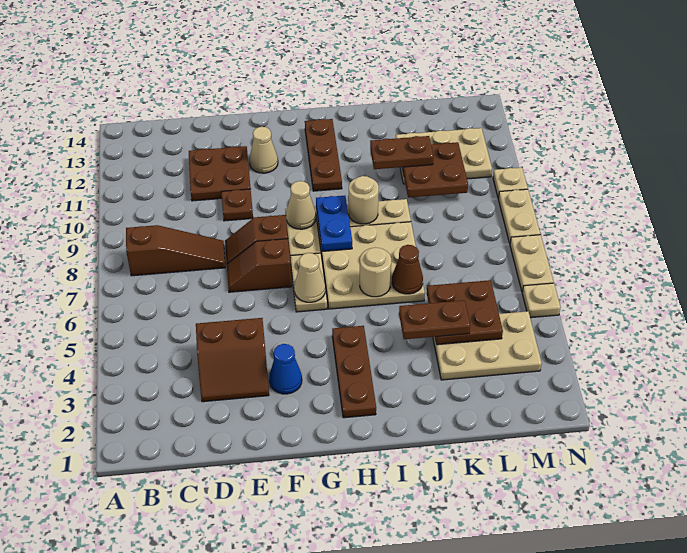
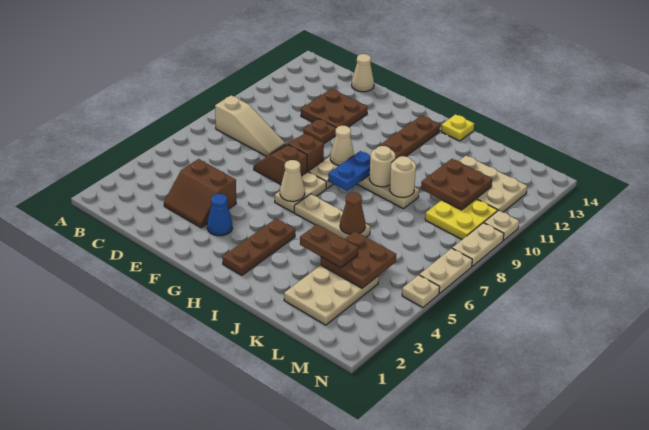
brown slope B8:D8 level 1 top B -> tan slope B8:D8 level 1 top B
tan cone F12 level 1 -> tan cone D14 level 1
tan plate H6:J8 level 1 -> tan plate H6:J6 level 1
tan round brick I6 level 2 -> tan round brick J9 level 2
none -> yellow plate I14 level 1
brown plate J11:K11 level 3 -> none
tan plate K3:M4 level 1 -> tan plate K2:L4 level 1
none -> yellow plate L9:M10 level 1

